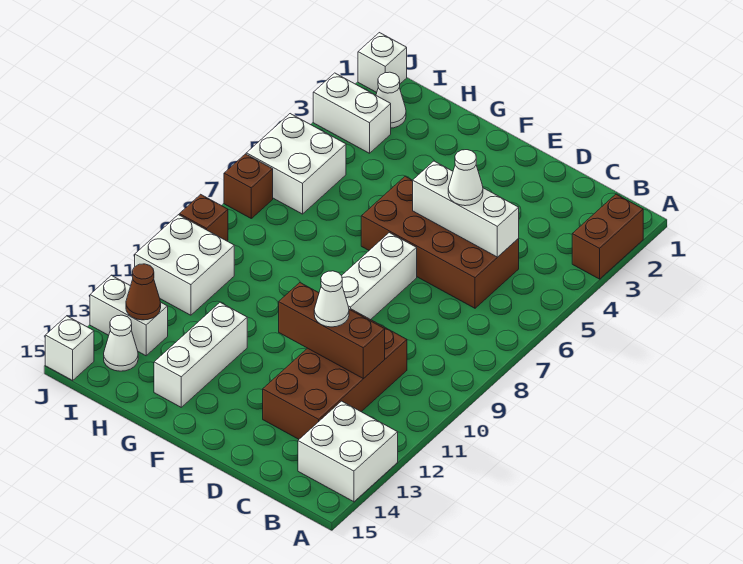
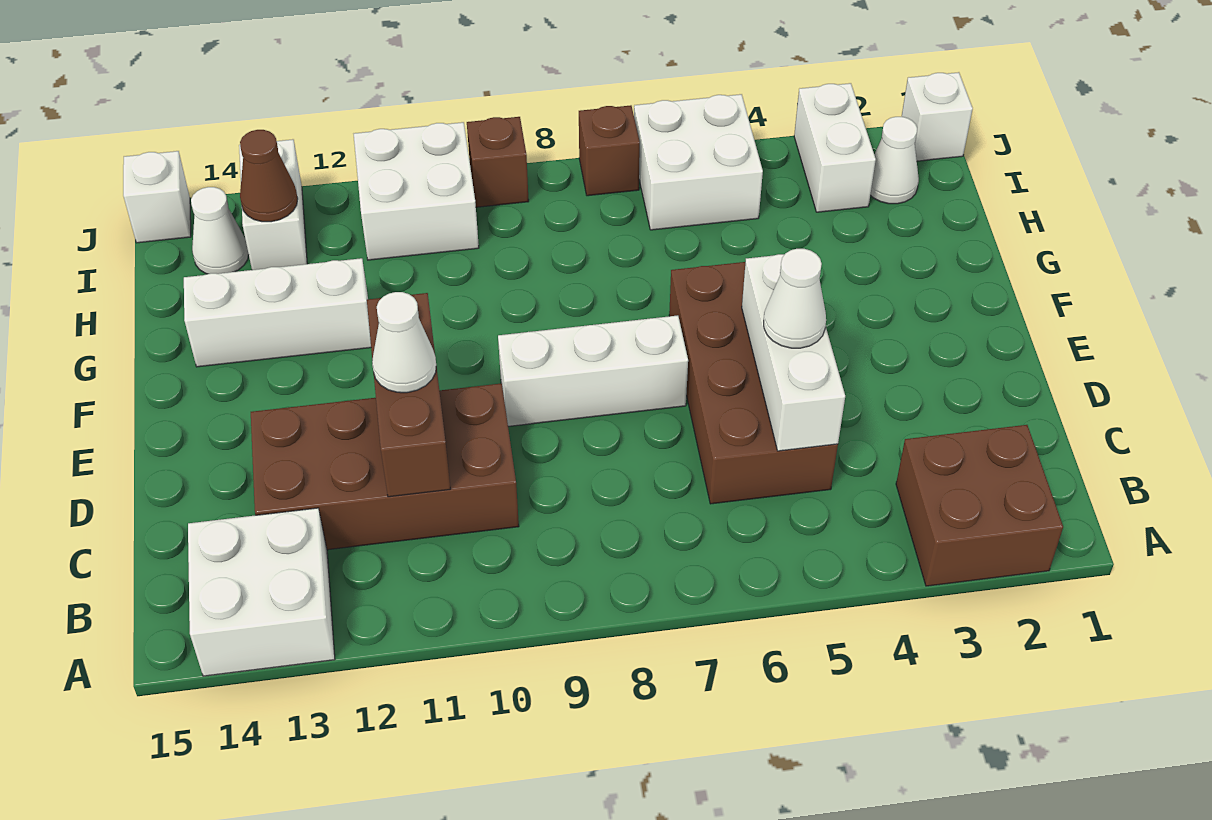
brown brick A2:A3 level 1 -> brown brick A2:B3 level 1

